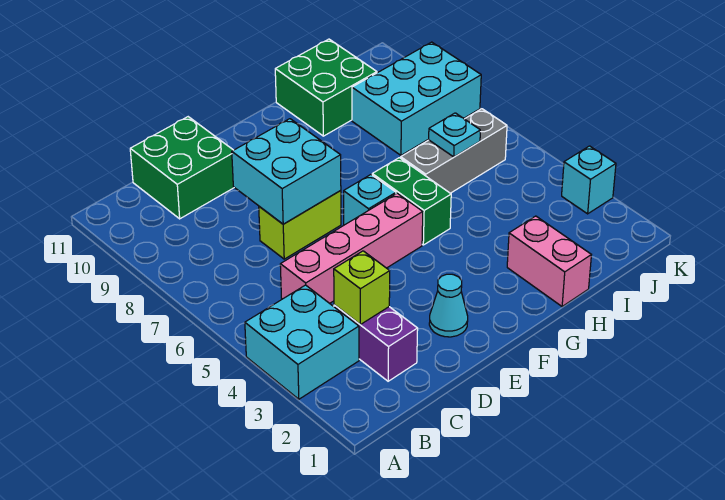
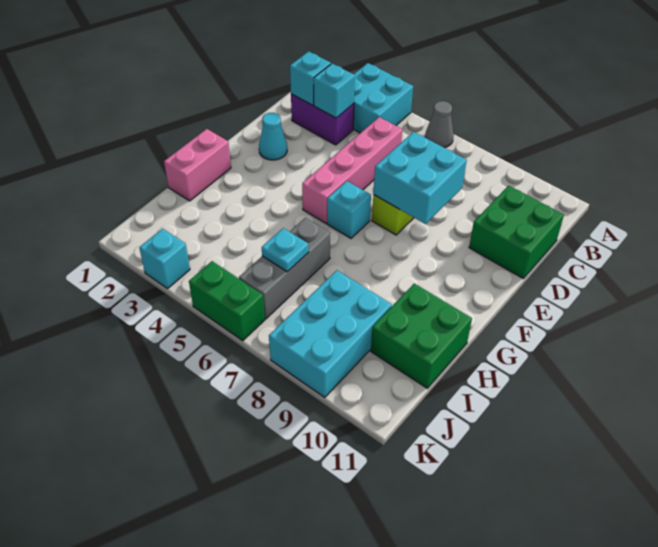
none -> grey cone A6 level 1
none -> cyan brick C2 level 2
lime brick C3 level 2 -> cyan brick C3 level 2
green brick G5:G6 level 1 -> green brick K5:K6 level 1
pink brick H1:H2 level 1 -> pink brick G1:H1 level 1

